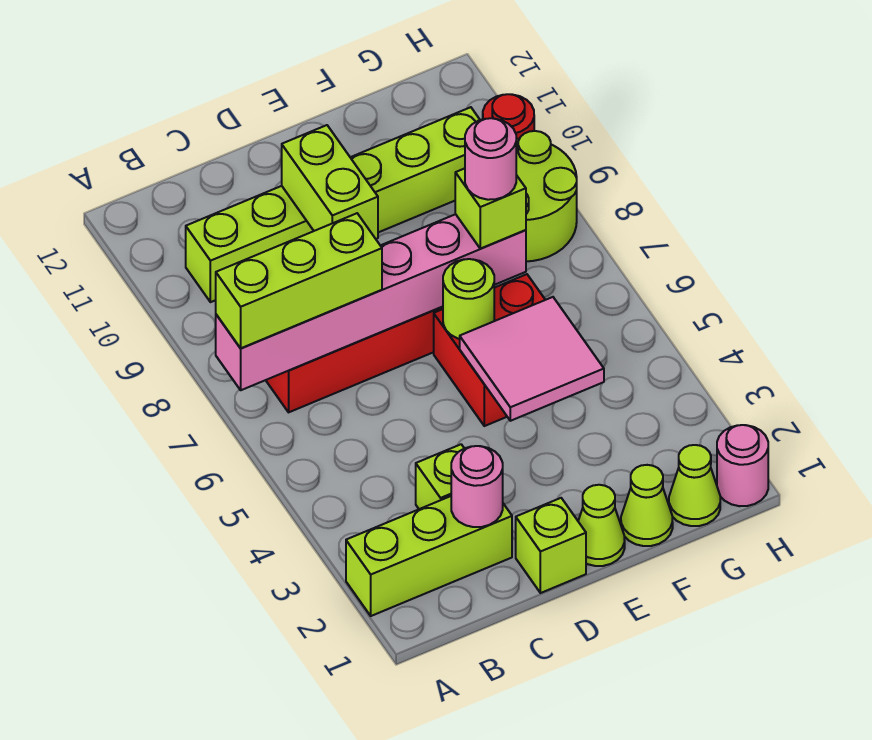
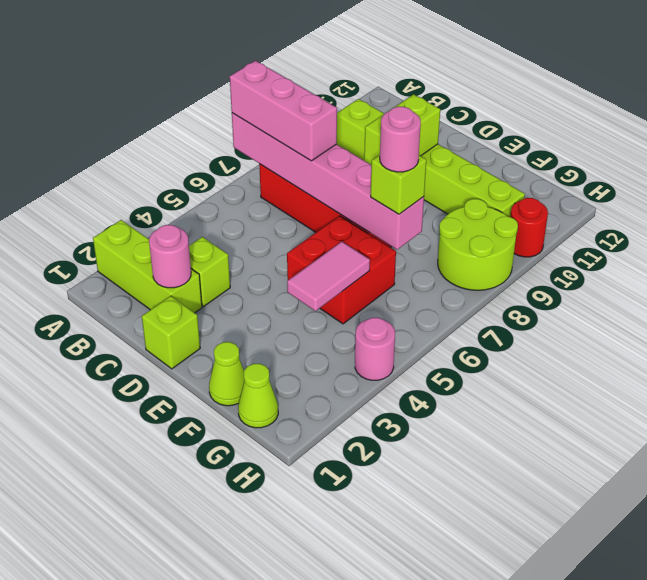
lime brick A7:C7 level 3 -> pink brick A7:C7 level 3
lime cone E1 level 1 -> none
pink tile E4:F5 level 2 -> pink tile F4:F5 level 2
lime round brick E6 level 2 -> none
pink round brick H1 level 1 -> pink round brick H4 level 1

